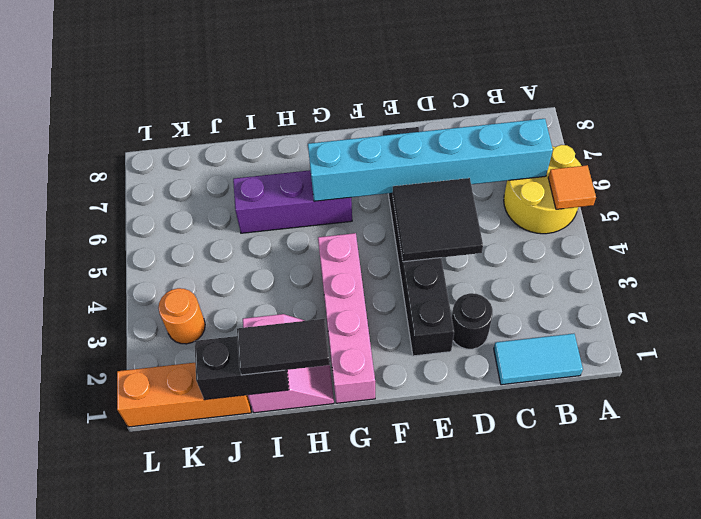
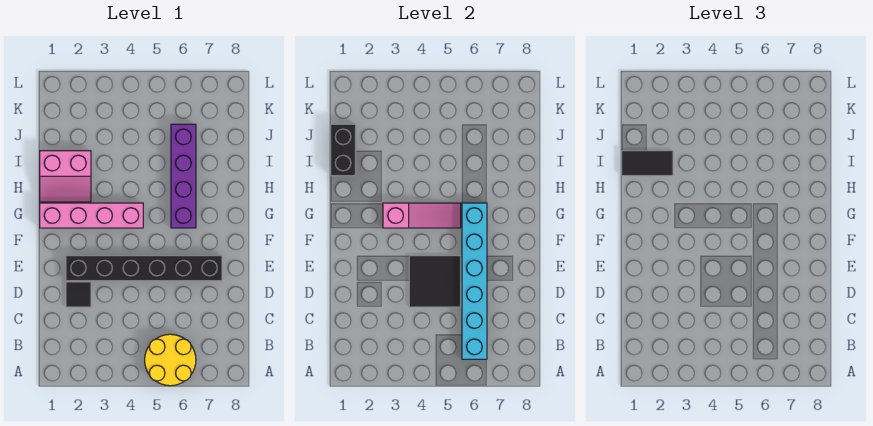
orange tile A5 level 2 -> none
cyan tile B1:C1 level 1 -> none
black round brick D2 level 1 -> black tile D2 level 1
none -> pink slope G3:G5 level 2 top 3
purple brick G6:I6 level 1 -> purple brick G6:J6 level 1
black tile H1:I1 level 3 -> black tile I1:I2 level 3
orange brick J1:L1 level 1 -> none
orange round brick K3 level 1 -> none

